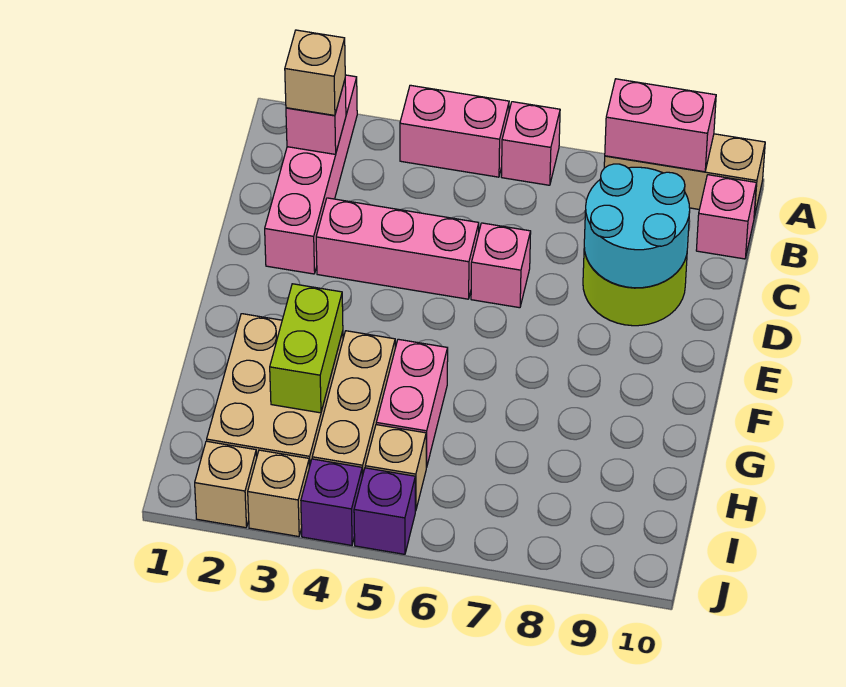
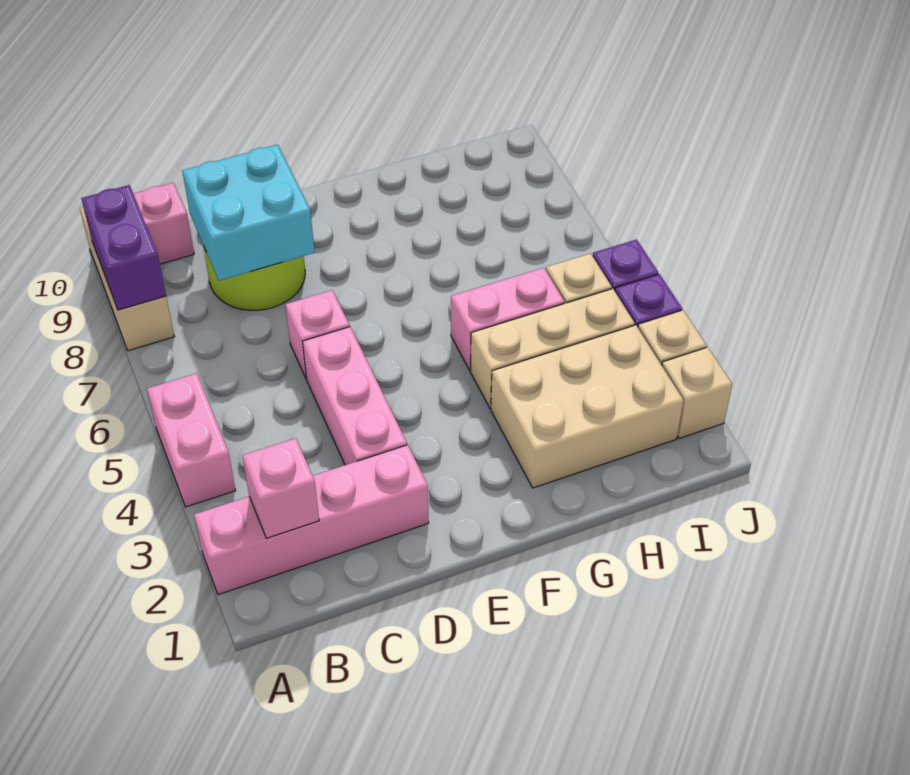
pink brick A6 level 1 -> none
pink brick A8:A9 level 2 -> purple brick A8:A9 level 2
tan brick B2 level 3 -> none
cyan round brick C8:D9 level 2 -> cyan brick C8:D9 level 2
lime brick G3:H3 level 2 -> none

